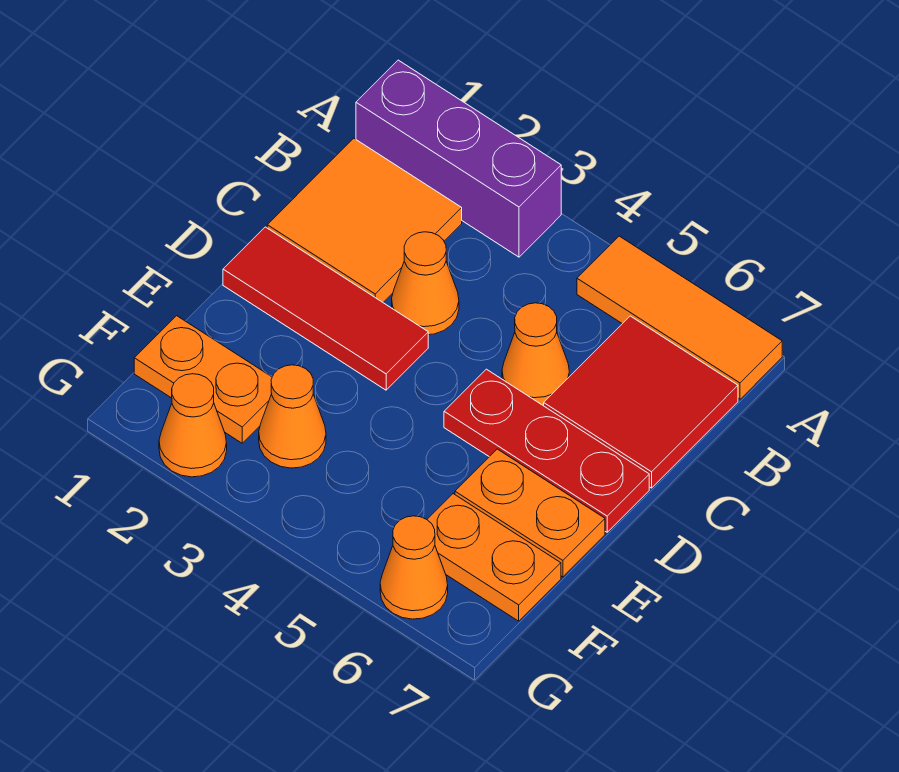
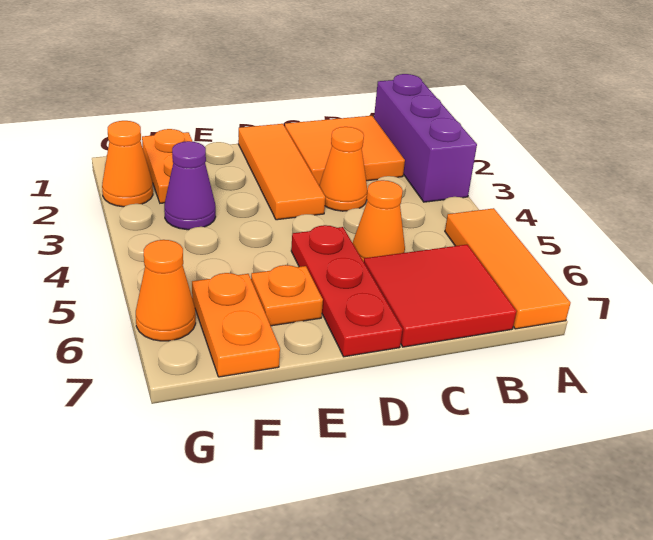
red tile D1:D3 level 1 -> orange tile D1:D3 level 1
orange plate E6:E7 level 1 -> orange plate E6 level 1
orange cone F3 level 1 -> purple cone F3 level 1

